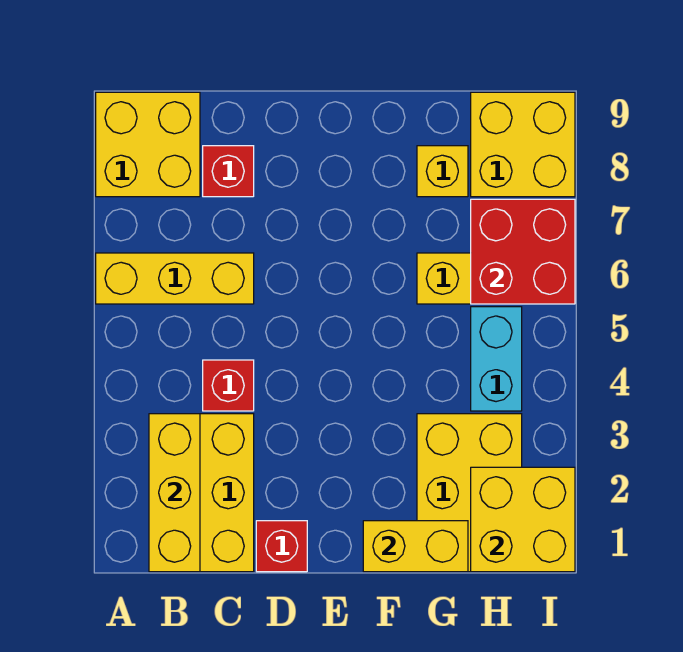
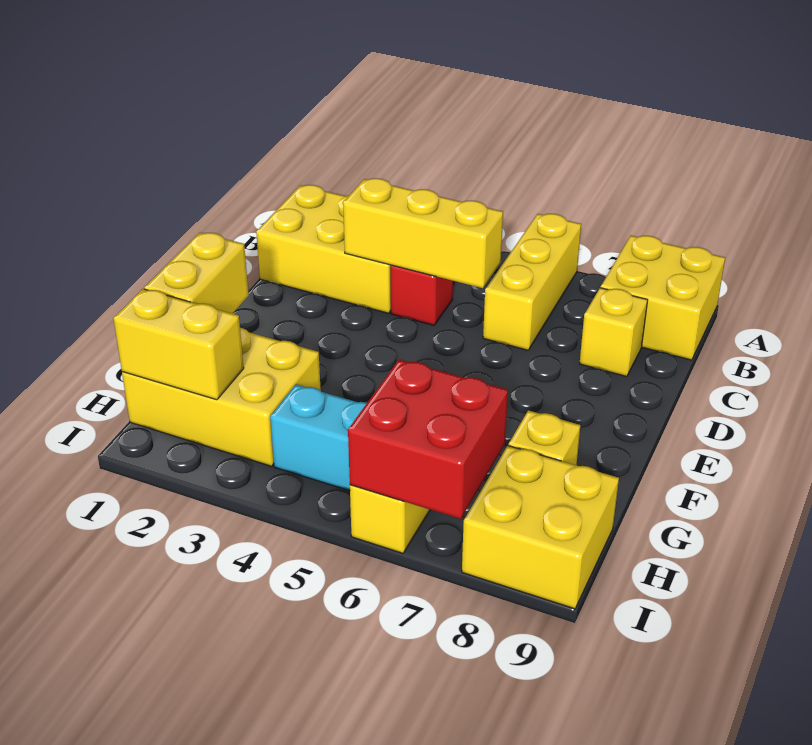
yellow brick B1:B3 level 2 -> yellow brick C3:C5 level 2
red brick C8 level 1 -> yellow brick C8 level 1
red brick D1 level 1 -> none
yellow brick H1:I2 level 2 -> yellow brick H1:H2 level 2

